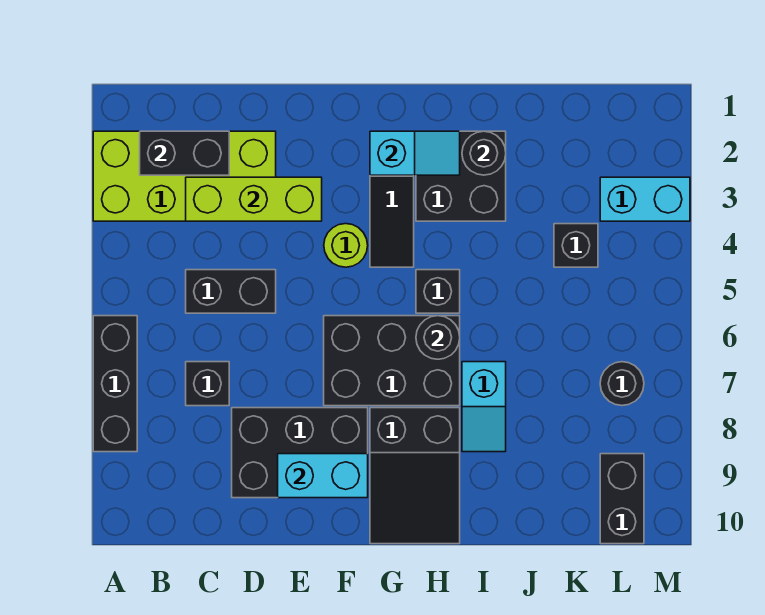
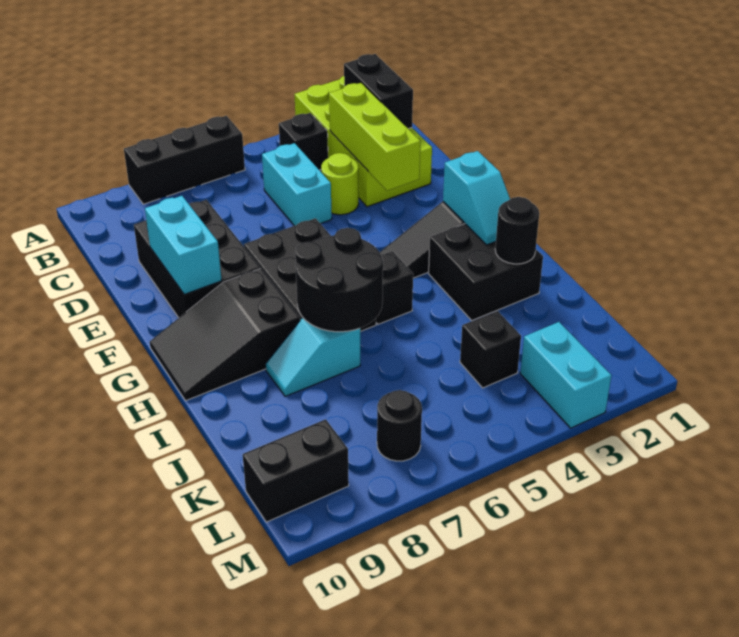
black brick C5:D5 level 1 -> cyan brick C5:D5 level 1
black brick C7 level 1 -> black brick B4 level 1
lime round brick F4 level 1 -> lime round brick D4 level 1
black round brick H6 level 2 -> black round brick H6:I7 level 2

